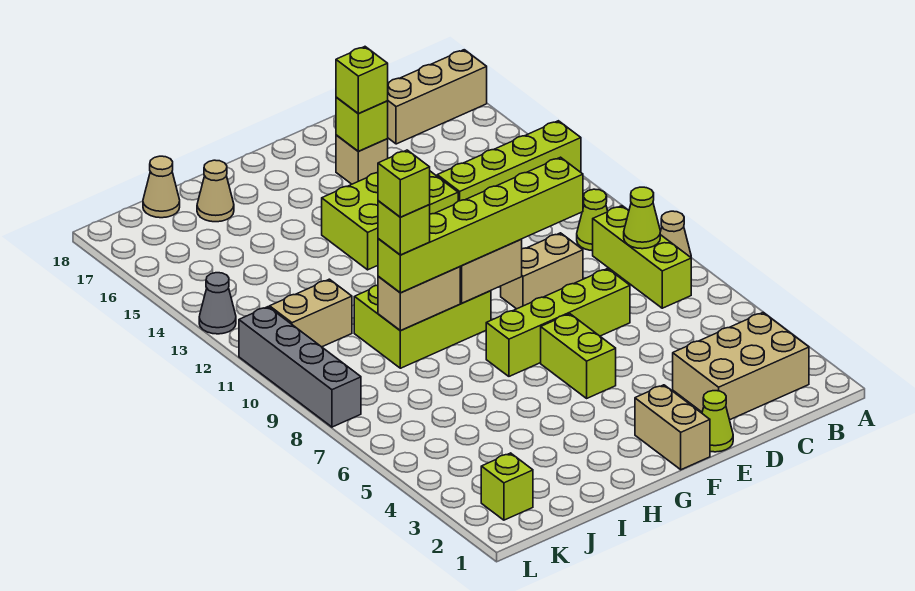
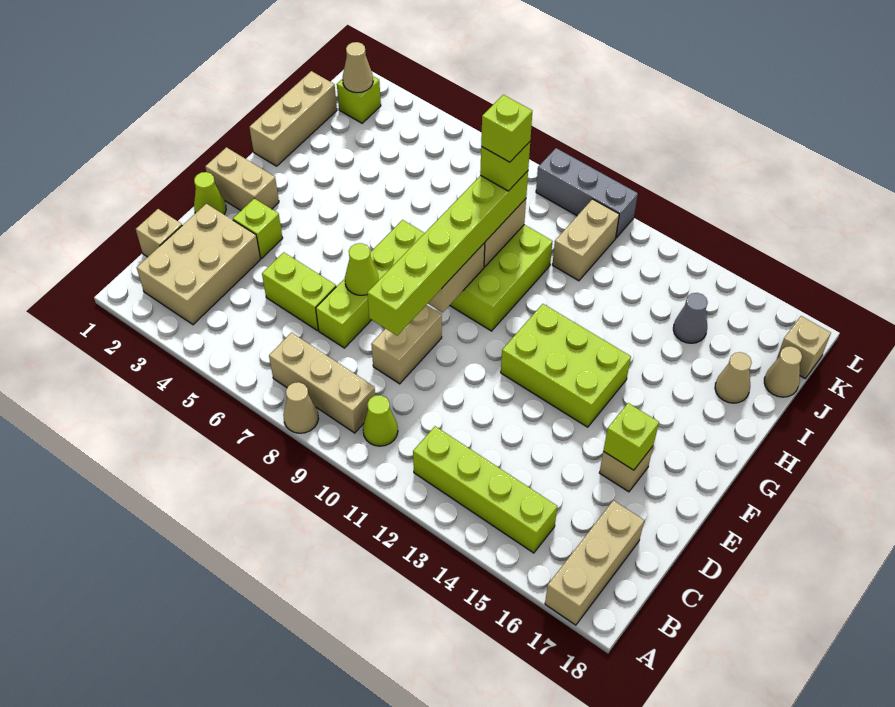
lime brick A13:D13 level 1 -> lime brick B12:B15 level 1
lime brick B7:B9 level 1 -> tan brick B7:B9 level 1
lime cone B8 level 2 -> lime cone E7 level 2
none -> tan brick C1 level 1
lime brick E13:G14 level 1 -> lime brick F12:G14 level 1
lime brick E16 level 3 -> lime brick E3 level 1
lime brick F5:F6 level 1 -> lime brick D5:D6 level 1
none -> tan brick H1:J1 level 1
none -> tan cone K2 level 2
none -> tan brick K18 level 1
grey brick L8:L11 level 1 -> grey brick L9:L11 level 1
grey cone L13 level 1 -> grey cone J15 level 1

